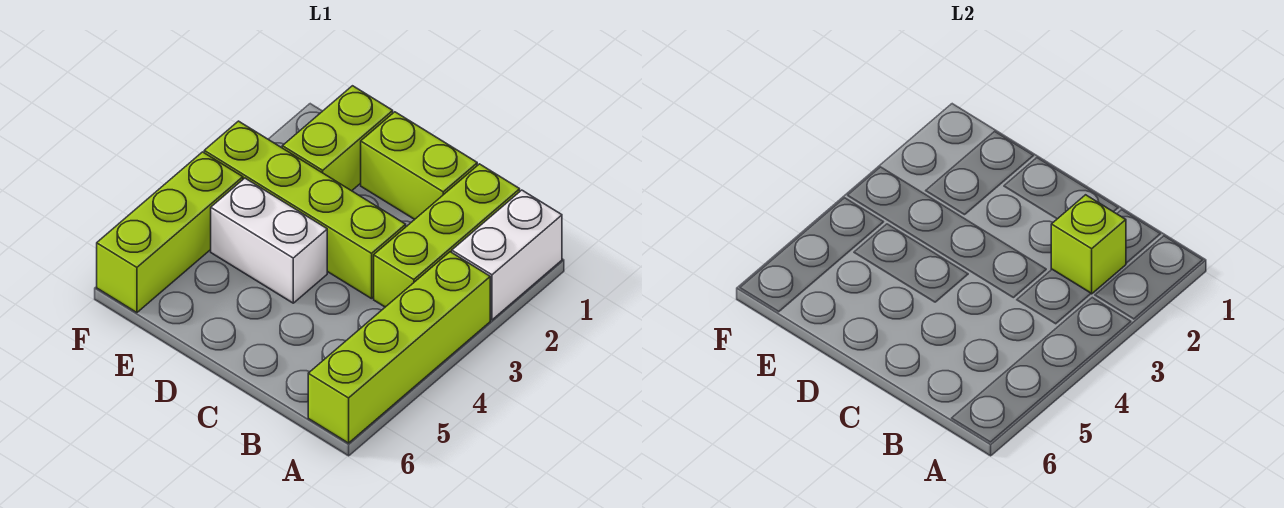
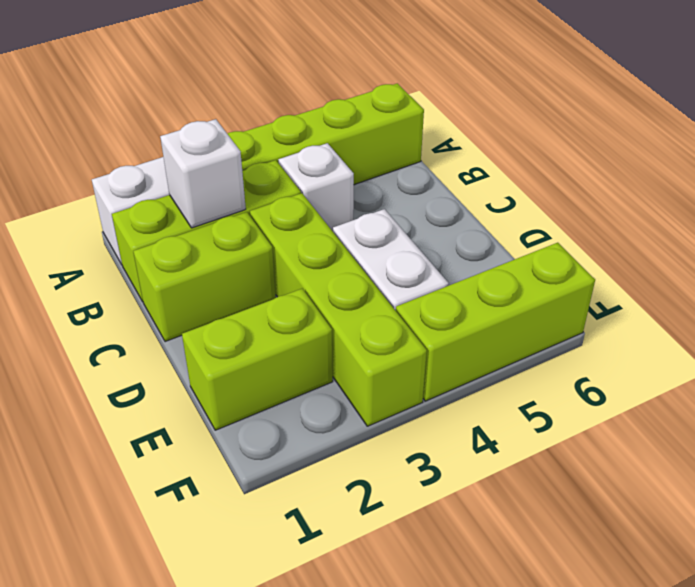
lime brick B2 level 2 -> white brick B2 level 2
none -> white brick B4 level 1
lime brick C1:D1 level 1 -> lime brick C1:C2 level 1

